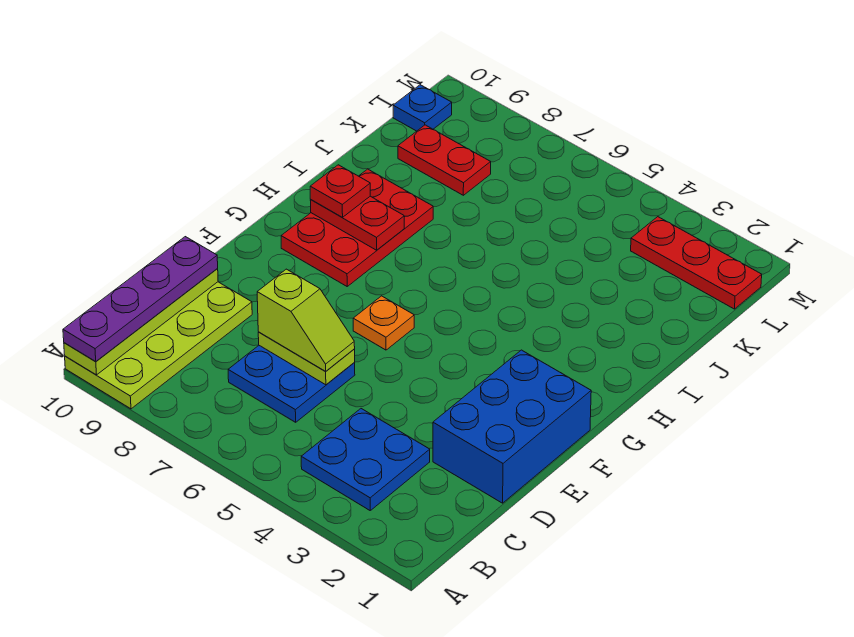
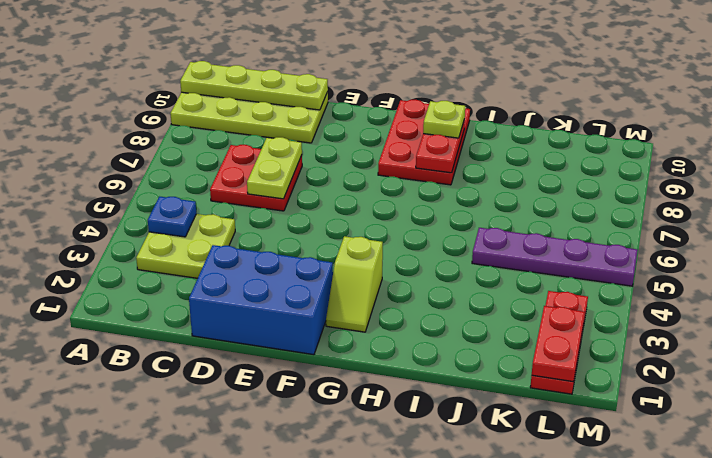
purple plate A10:D10 level 3 -> purple plate J5:M5 level 1
blue plate B3:C4 level 1 -> lime plate B3:C4 level 1
blue plate C6:D7 level 1 -> red plate C6:D7 level 1
lime slope D6:D7 level 3 top 7 -> lime slope G2:G3 level 1 top 3
orange plate F6 level 1 -> none
red plate G8:I9 level 1 -> red plate G8:H10 level 1
red plate H9 level 3 -> lime plate H9 level 3
red plate K8:K9 level 1 -> red plate L1:L2 level 2
blue plate L10 level 1 -> blue plate B4 level 2

